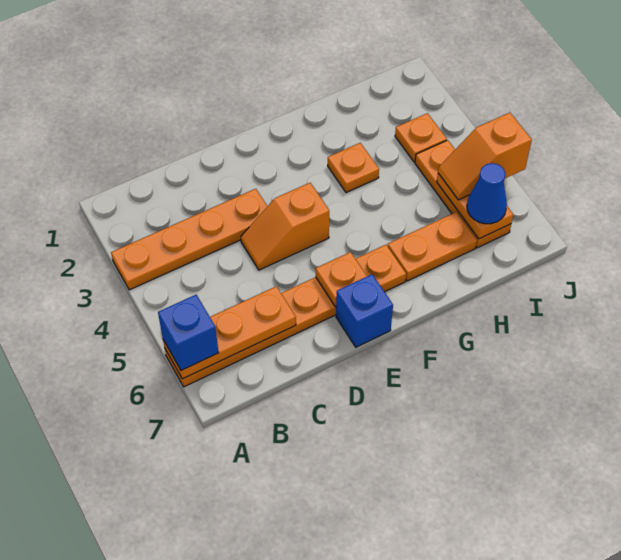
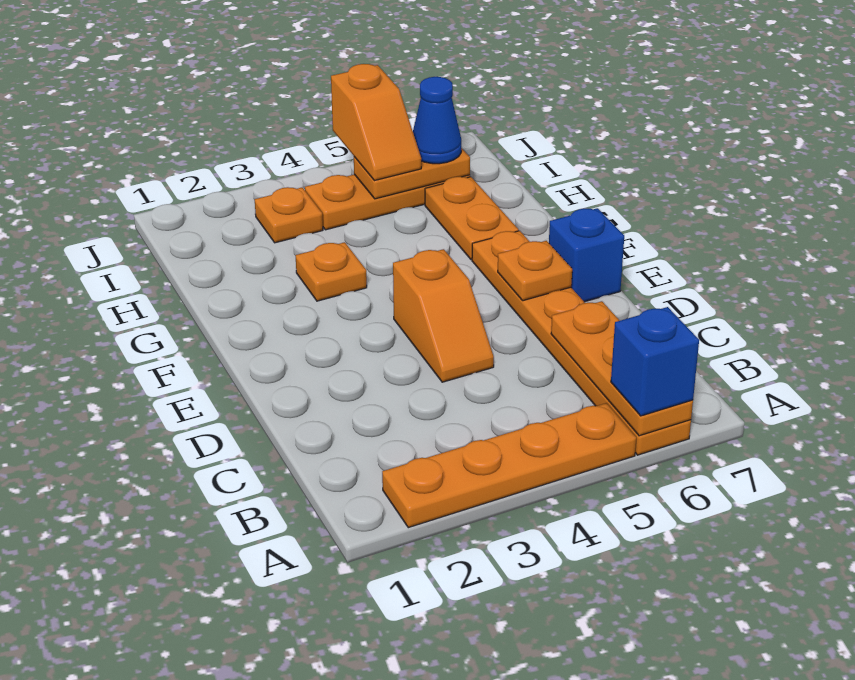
orange plate A3:D3 level 1 -> orange plate A2:A5 level 1

